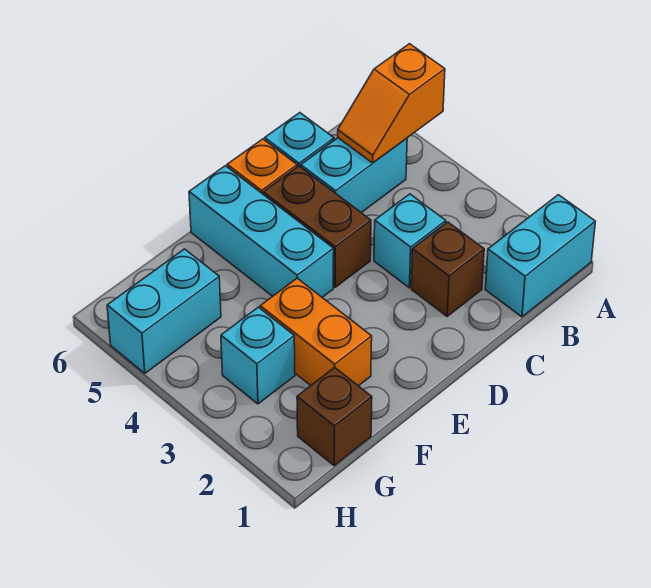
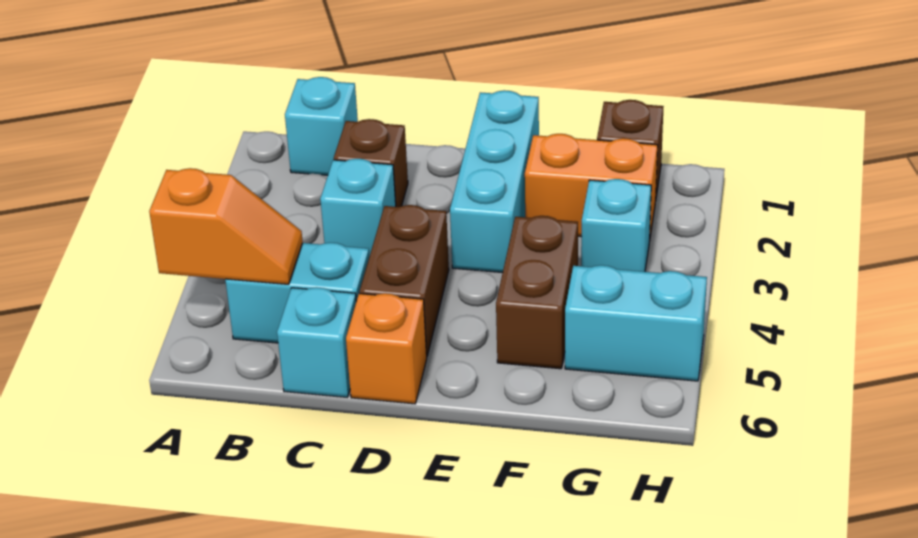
cyan brick A1:B1 level 1 -> cyan brick B1 level 1
cyan brick E4:E6 level 1 -> cyan brick E1:E3 level 1
orange brick F2:F3 level 1 -> orange brick F2:G2 level 1
none -> brown brick F4:F5 level 1

